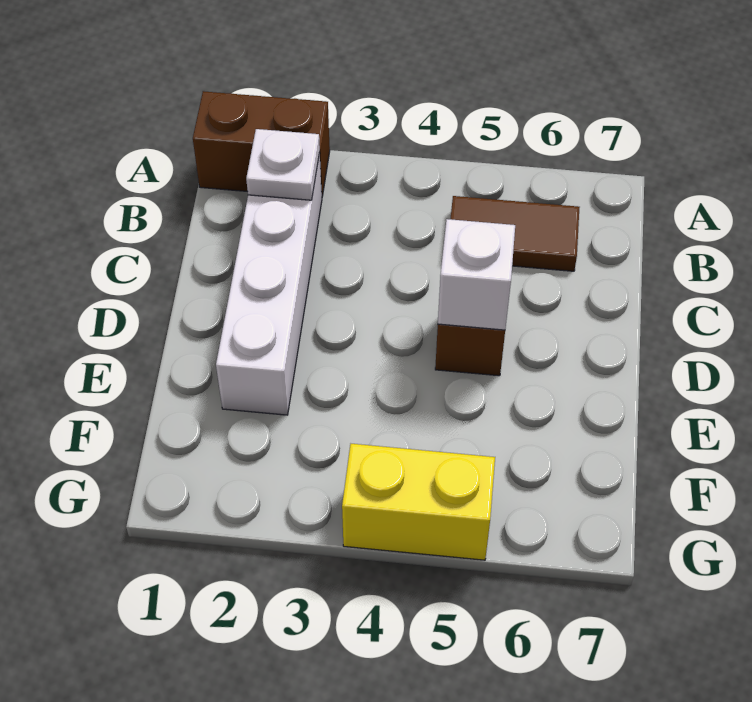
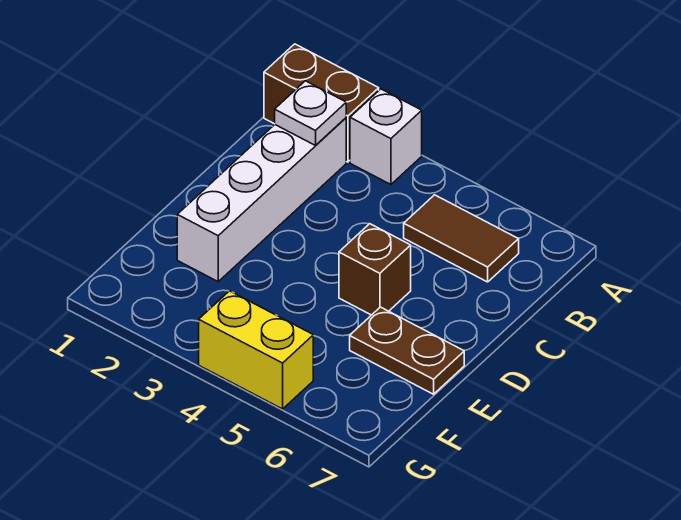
white brick D5 level 2 -> white brick A3 level 1
none -> brown plate E6:E7 level 1

